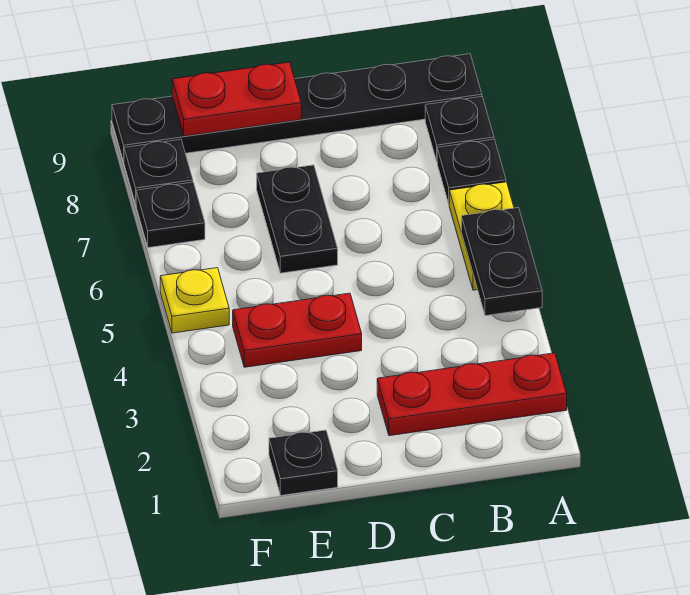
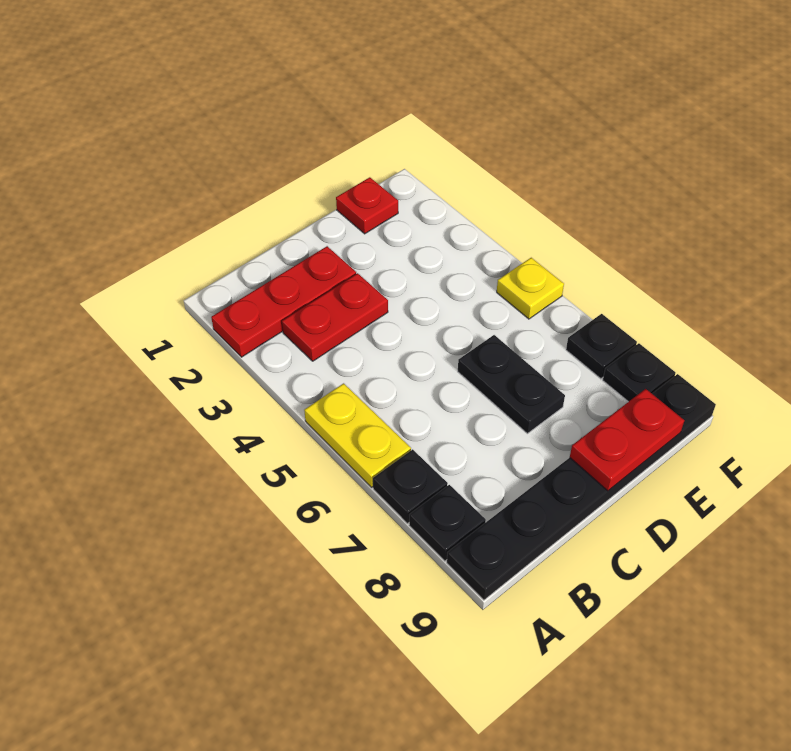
black plate A4:A5 level 2 -> none
red plate D4:E4 level 1 -> red plate B3:C3 level 1
black plate E1 level 1 -> red plate E1 level 1

